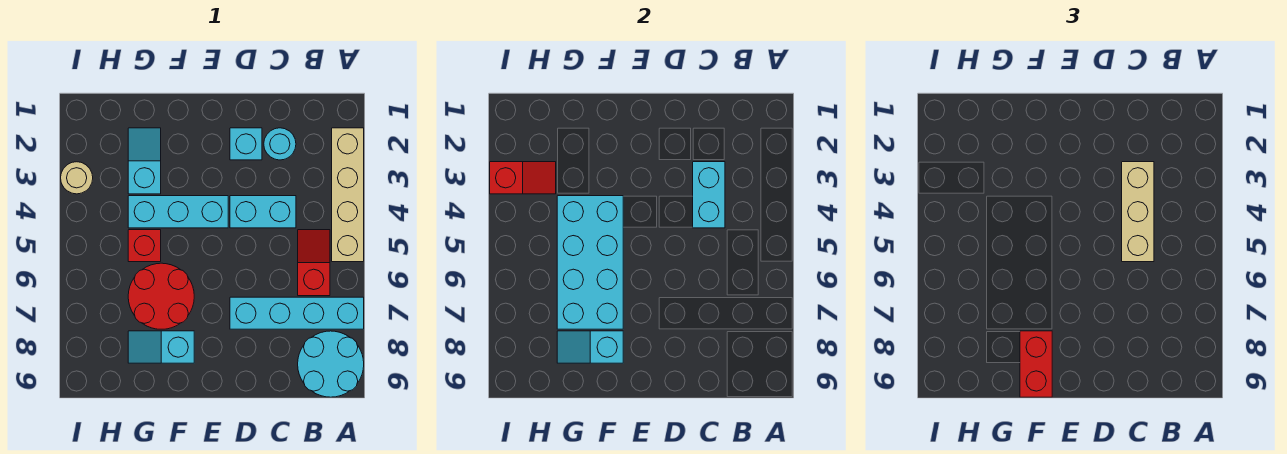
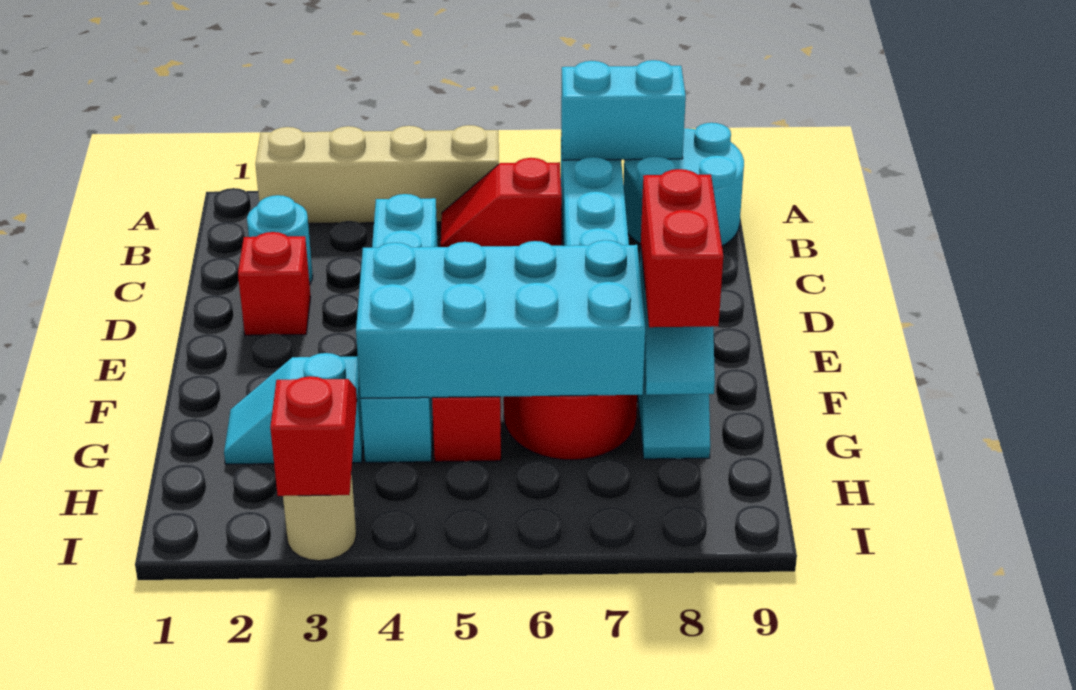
cyan brick C3:C4 level 2 -> cyan brick A7:A8 level 2
tan brick C3:C5 level 3 -> none
cyan brick D2 level 1 -> red brick D2 level 1
red brick F8:F9 level 3 -> red brick F8:G8 level 3

